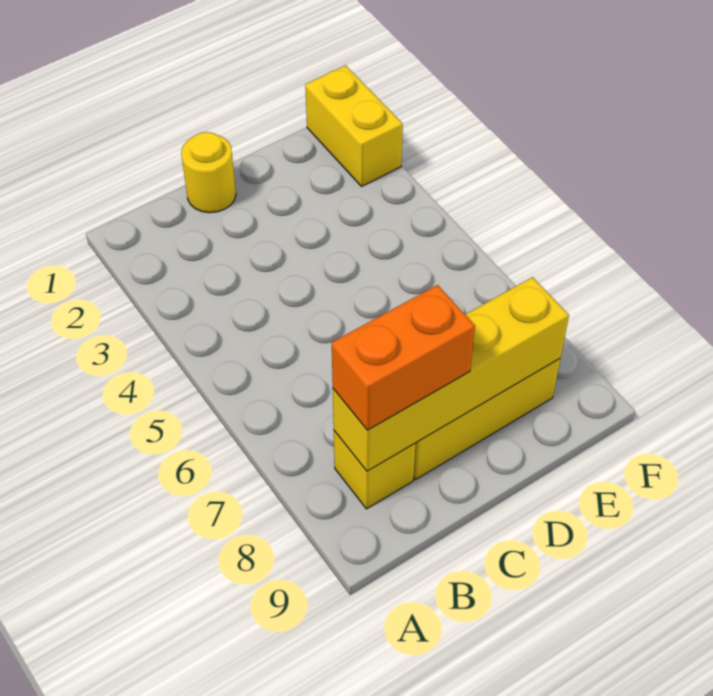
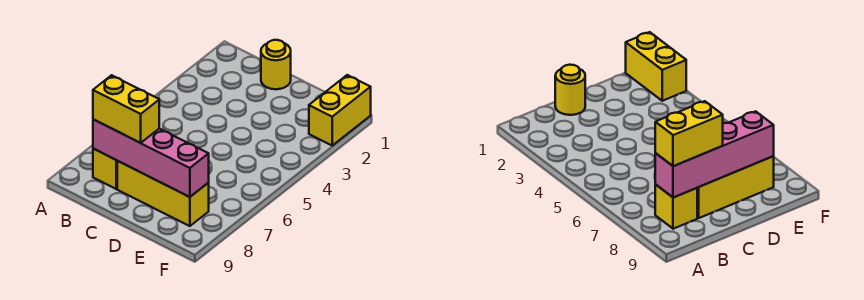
yellow brick B8:E8 level 2 -> pink brick B8:E8 level 2
orange brick B8:C8 level 3 -> yellow brick B8:C8 level 3

